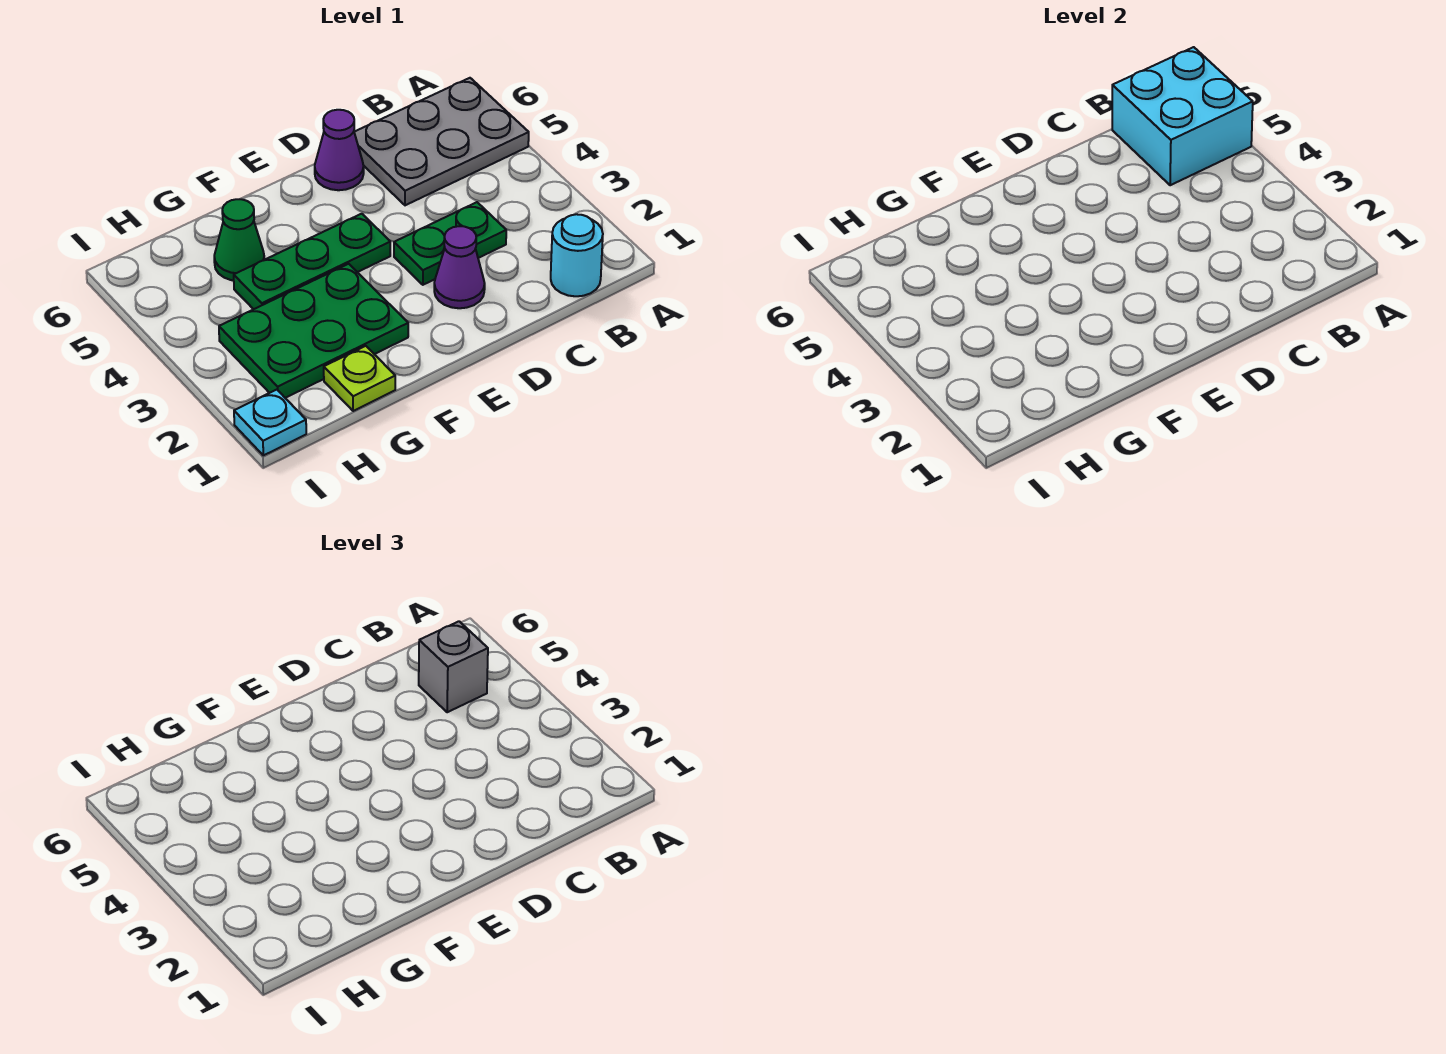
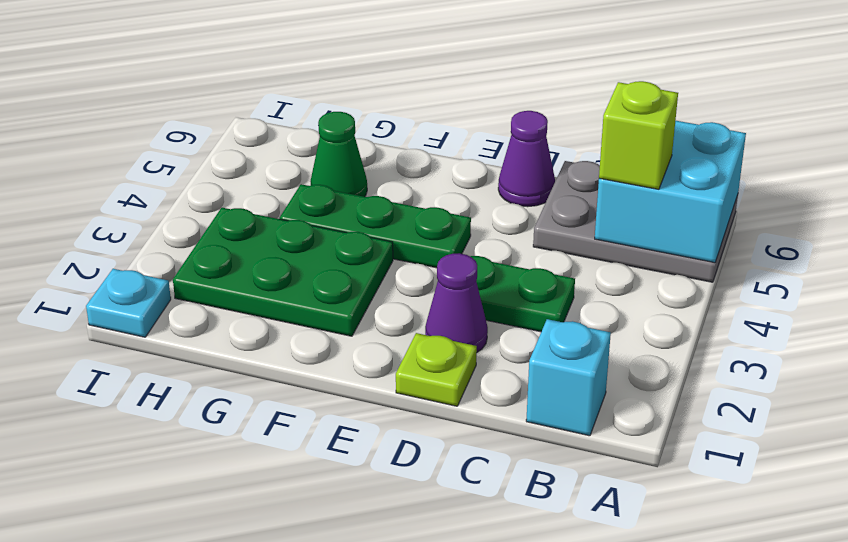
cyan round brick B1 level 1 -> cyan brick B1 level 1
grey brick B5 level 3 -> lime brick B5 level 3
lime plate G1 level 1 -> lime plate D1 level 1

